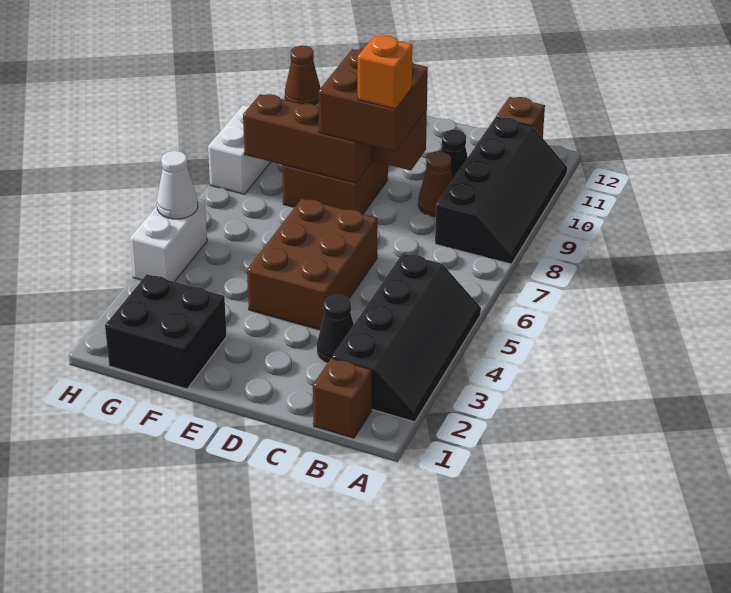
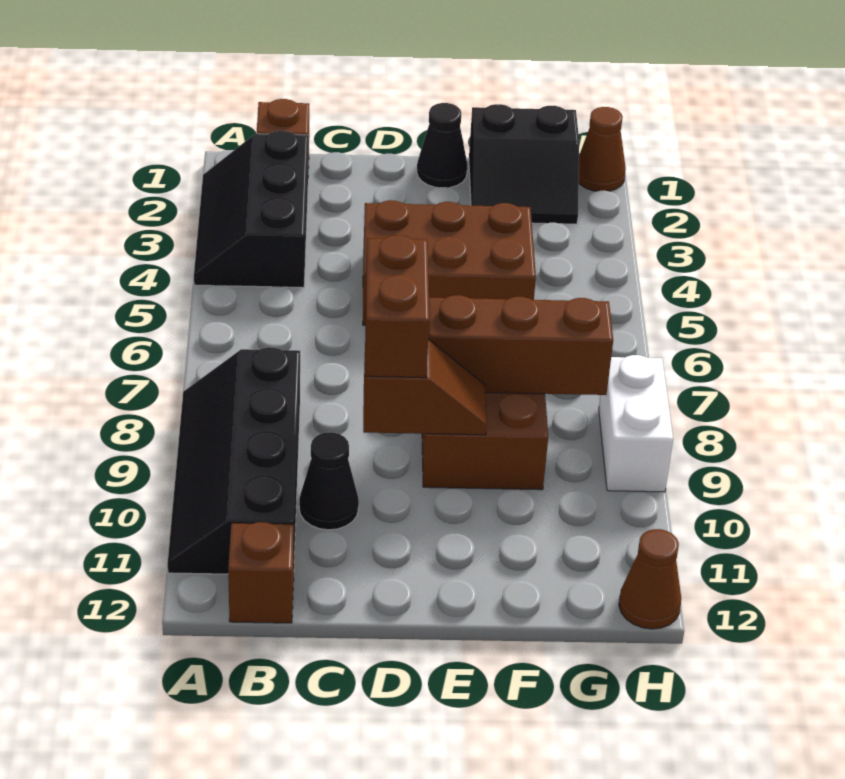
black slope A2:B5 level 1 top B -> black slope A2:B4 level 1 top B
black cone C3 level 1 -> black cone E1 level 1
brown cone C9 level 1 -> brown cone H1 level 1
brown brick D4:E6 level 1 -> brown brick D4:F5 level 1
brown brick D8:E9 level 3 -> brown brick D8:D9 level 3
orange brick D8 level 4 -> none
black brick F1:G2 level 1 -> black slope F1:G2 level 1 top 1
white brick H4:H5 level 1 -> none
white cone H5 level 2 -> none

